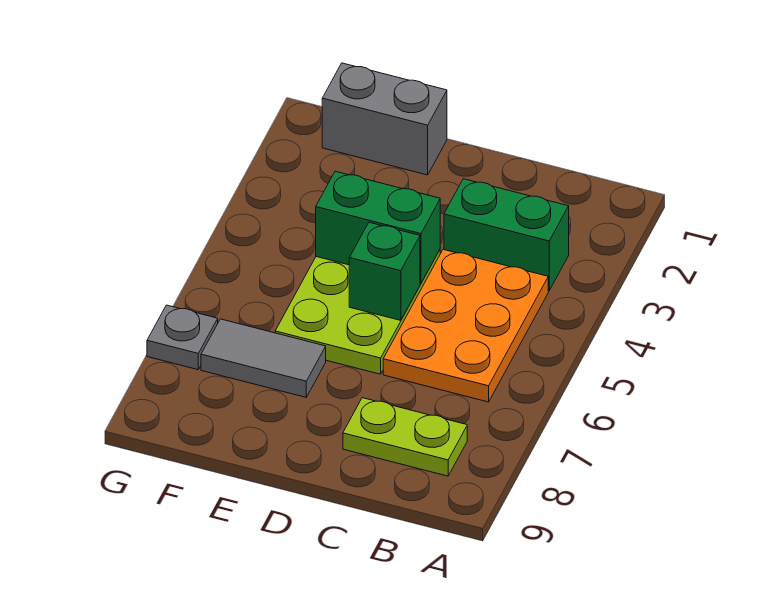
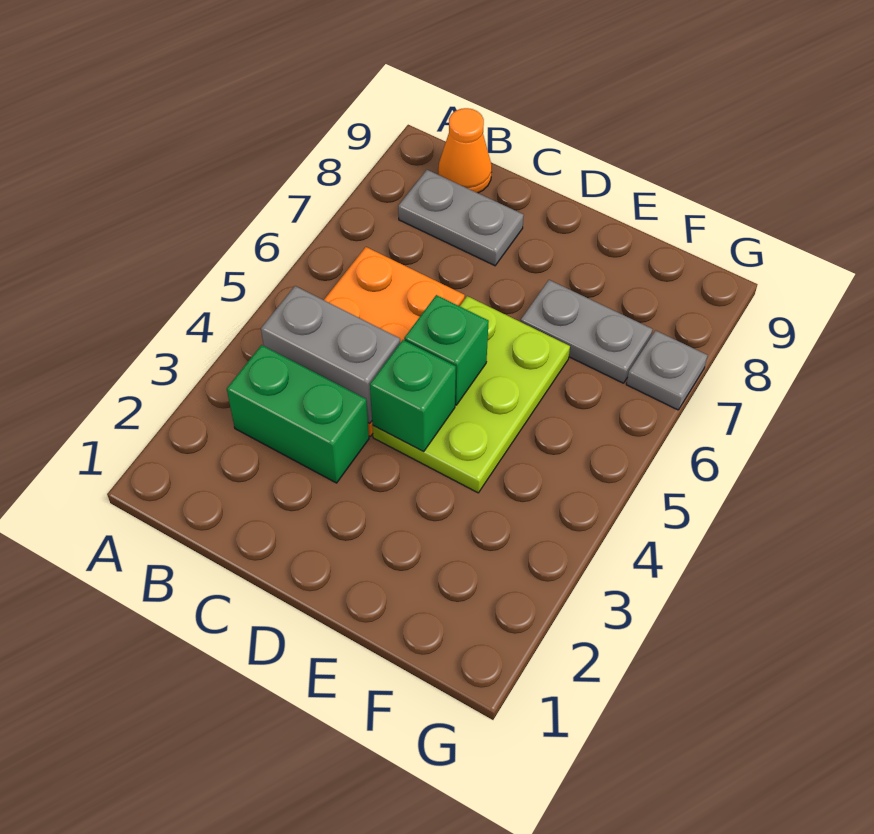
lime plate B8:C8 level 1 -> grey plate B8:C8 level 1
none -> orange cone B9 level 1
green brick D4:E4 level 2 -> green brick D4 level 2
grey brick E1:F1 level 1 -> grey brick B4:C4 level 2
grey tile E7:F7 level 1 -> grey plate E7:F7 level 1

